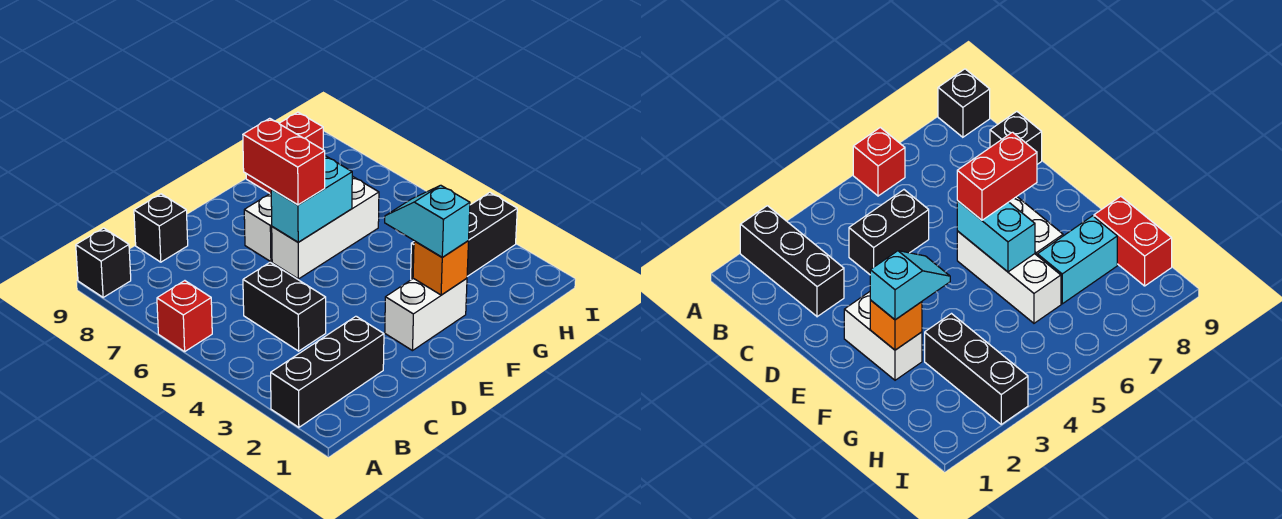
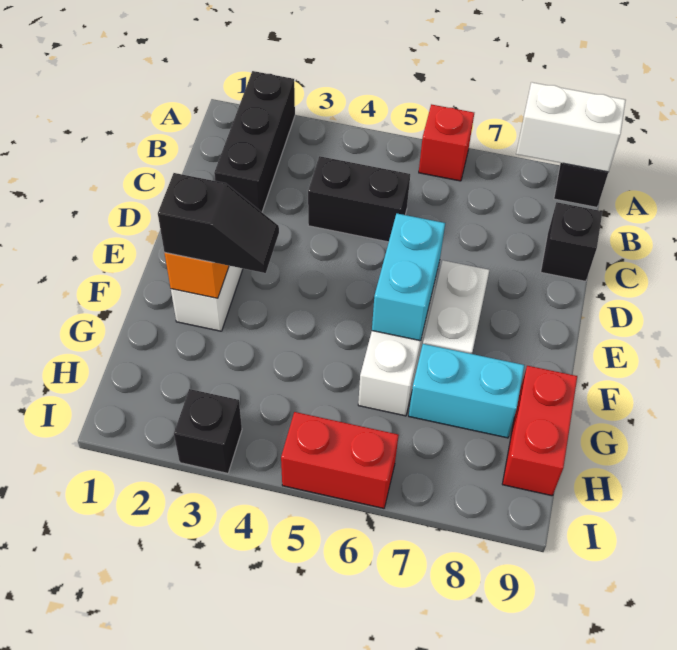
none -> white brick A8:A9 level 2
red brick E6:E7 level 3 -> red brick I5:I6 level 1
cyan slope F2:F3 level 3 top 2 -> black slope F2:F3 level 3 top 2
black brick G3:I3 level 1 -> black brick I3 level 1

